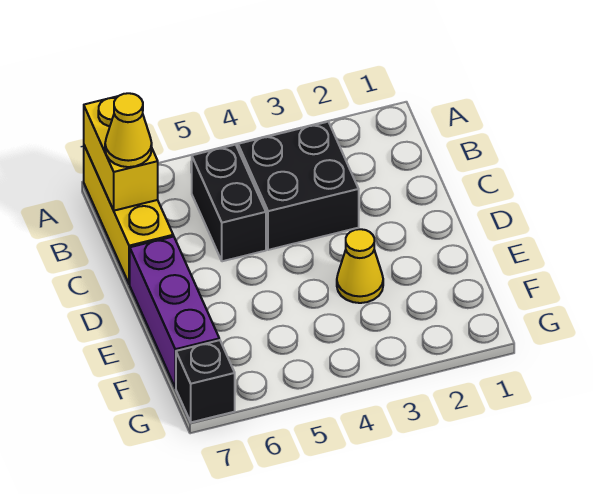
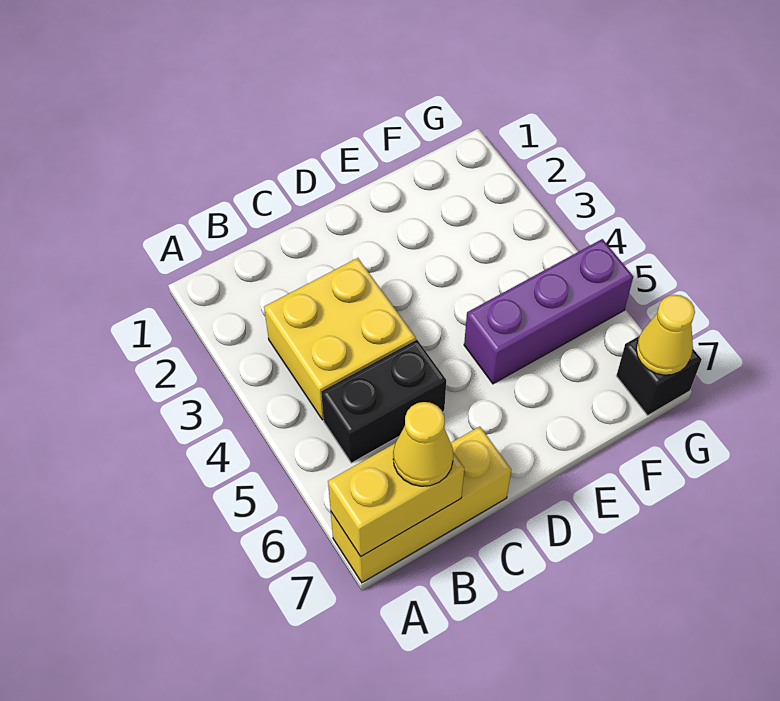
black brick B3:C4 level 1 -> yellow brick B3:C4 level 1
purple brick D7:F7 level 1 -> purple brick E5:G5 level 1
yellow cone E3 level 1 -> yellow cone G7 level 2

